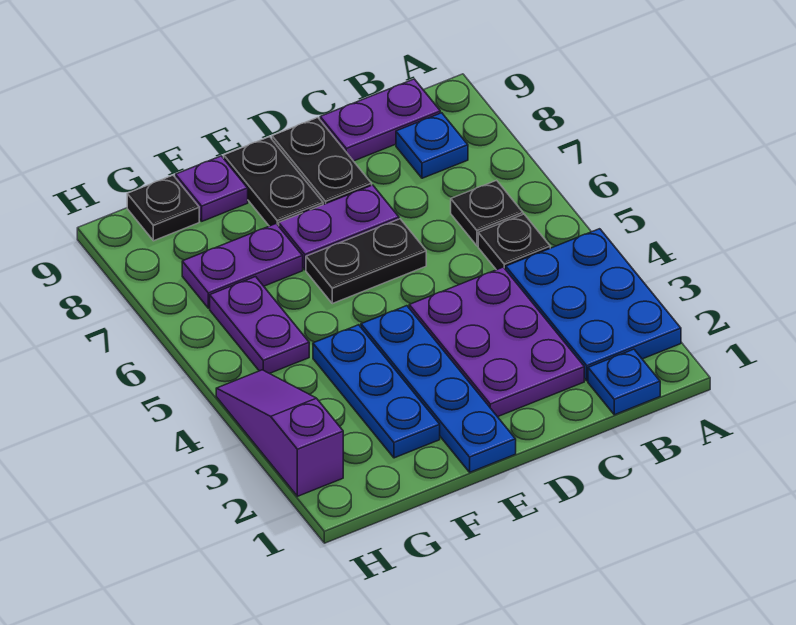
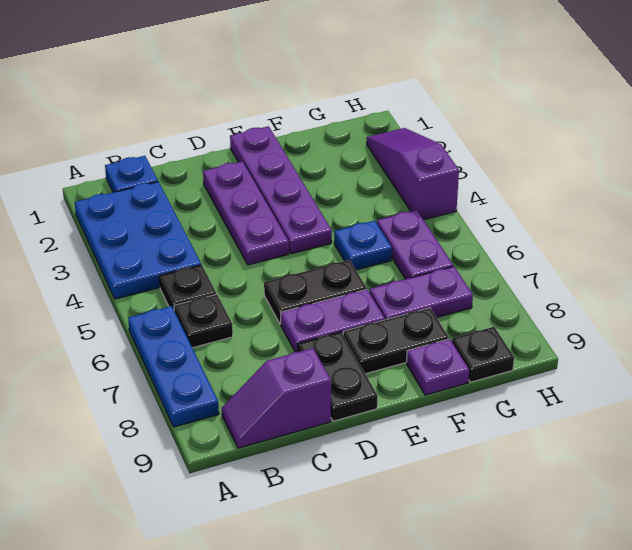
blue plate B8 level 1 -> blue plate F5 level 1
purple plate B9:C9 level 1 -> purple slope B9:C9 level 1 top C
purple plate C2:D4 level 1 -> purple plate D2:D4 level 1
blue plate E1:E4 level 1 -> purple plate E1:E4 level 1
black plate E8:E9 level 1 -> black plate E8:F8 level 1
blue plate F2:F4 level 1 -> blue plate A6:A8 level 1
purple slope H2:H4 level 1 top 2 -> purple slope H2:H4 level 1 top 4

